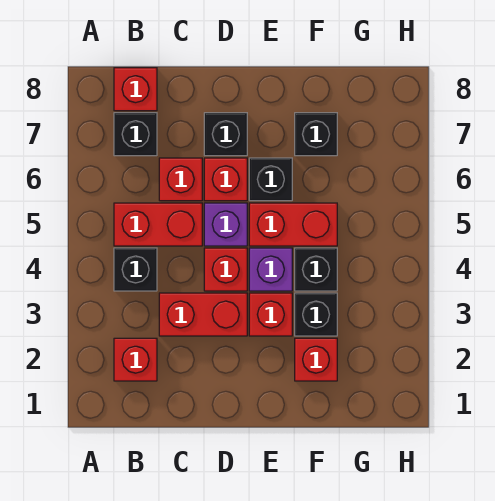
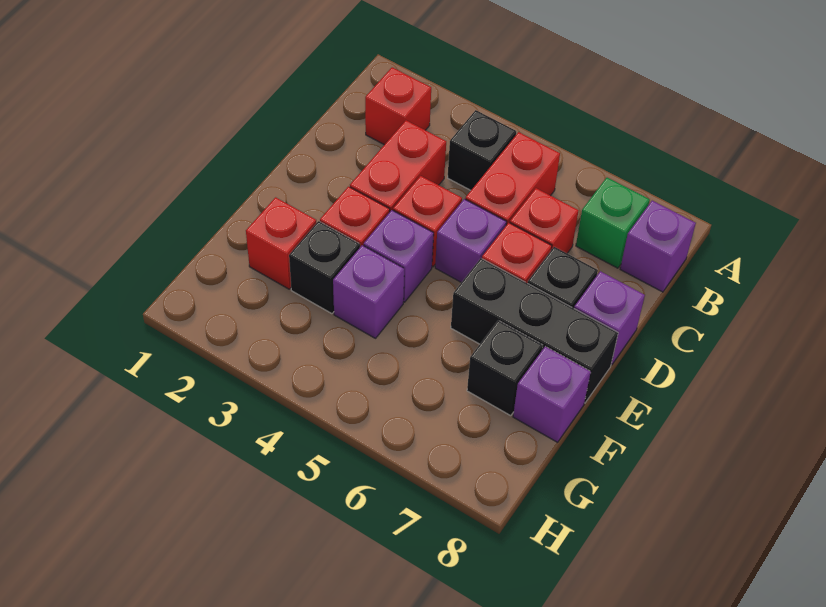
black brick B7 level 1 -> green brick B7 level 1
red brick B8 level 1 -> purple brick B8 level 1
none -> purple brick D8 level 1
red brick E5:F5 level 1 -> none
black brick E6 level 1 -> black brick E6:E8 level 1
black brick F4 level 1 -> purple brick F4 level 1
none -> purple brick F8 level 1

